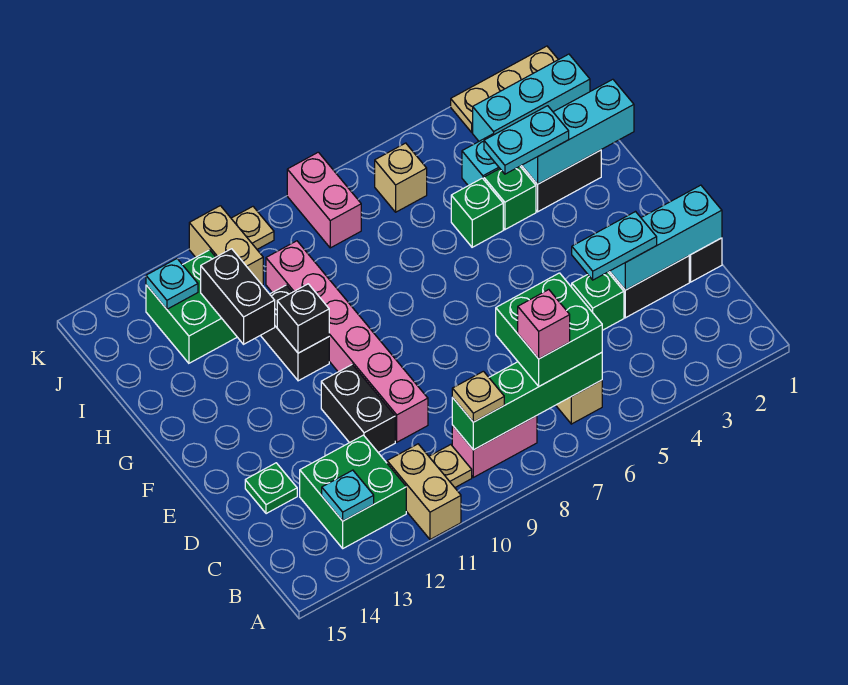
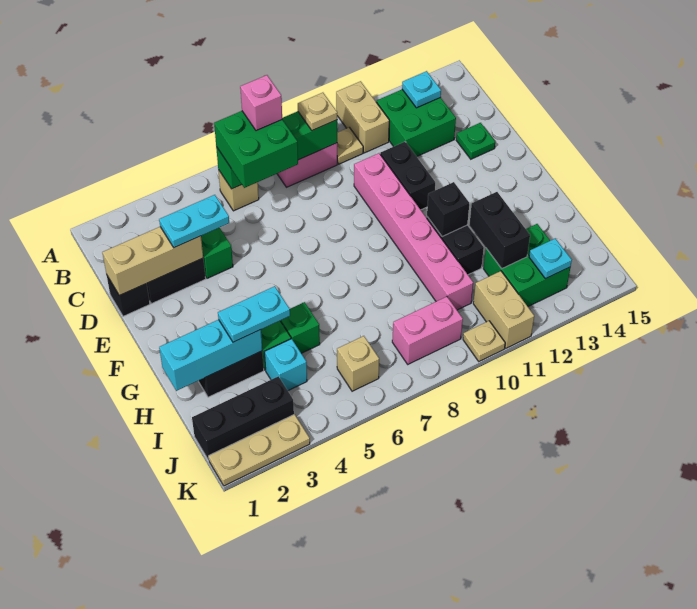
cyan brick D1:D3 level 2 -> tan brick D1:D3 level 2
cyan brick J1:J3 level 1 -> black brick J1:J3 level 1
pink brick J8:K8 level 1 -> pink brick J8:J9 level 1

